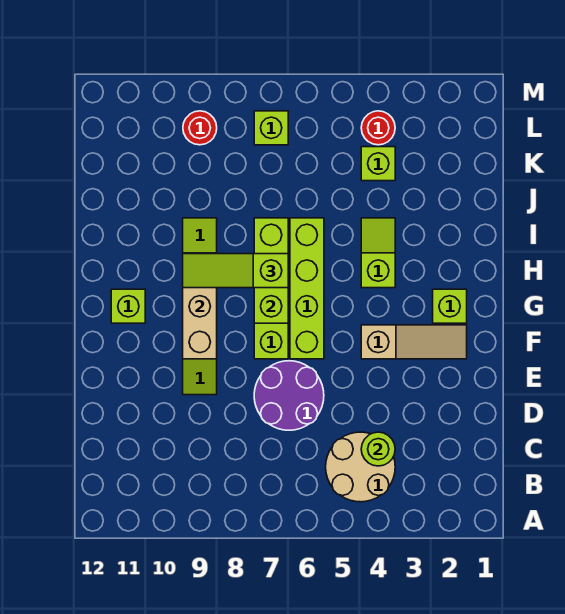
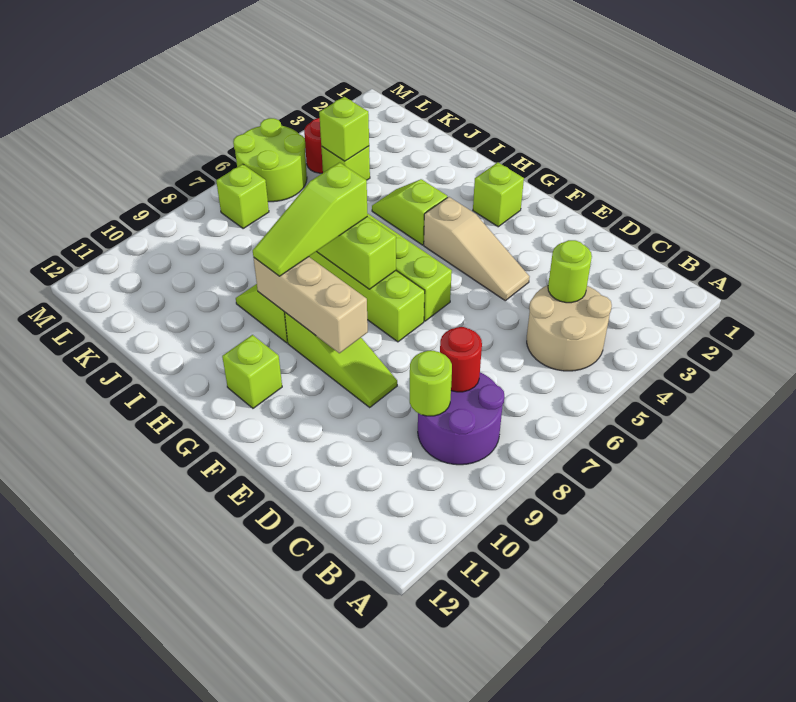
none -> lime round brick C9 level 2
purple round brick D6:E7 level 1 -> purple round brick B8:C9 level 1
tan slope F2:F4 level 1 top 4 -> tan slope E4:G4 level 1 top G
none -> lime brick K4 level 2
none -> lime round brick L5:M6 level 1
red round brick L9 level 1 -> red round brick C8 level 2

